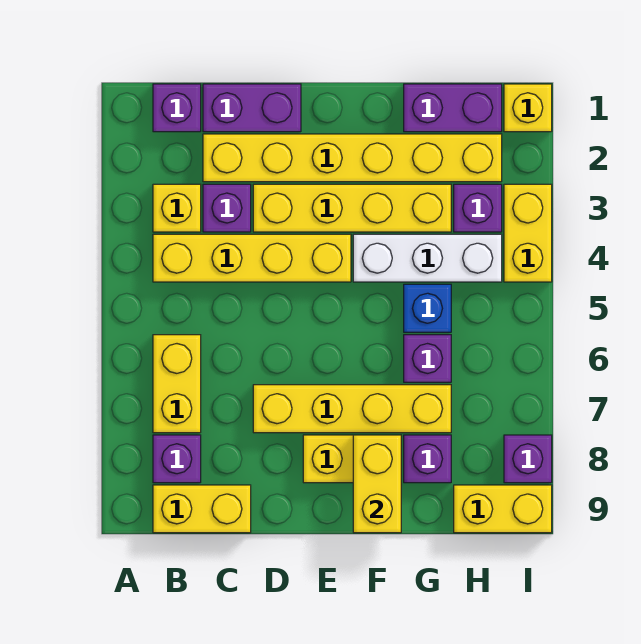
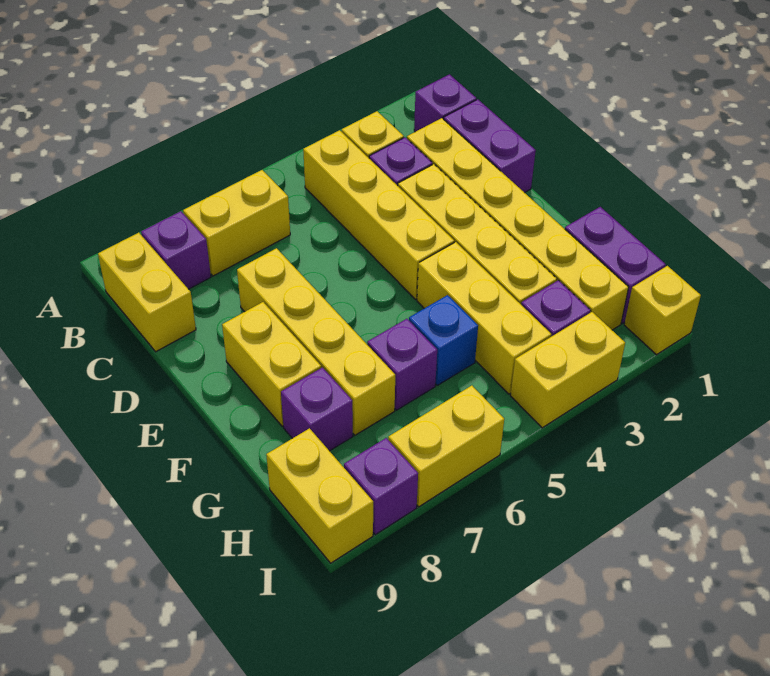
white brick F4:H4 level 1 -> yellow brick F4:H4 level 1
yellow brick F8:F9 level 2 -> yellow brick I6:I7 level 1

